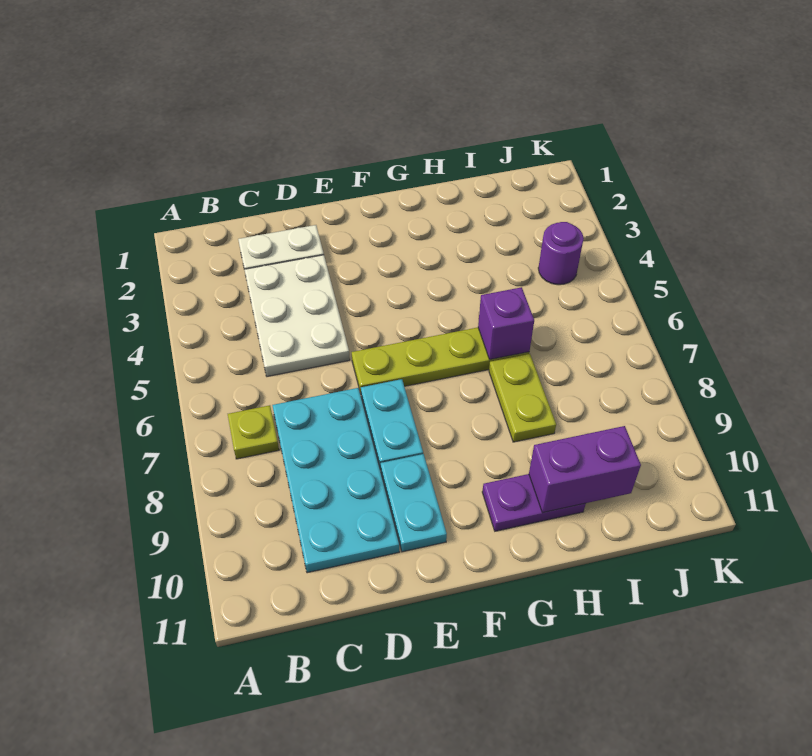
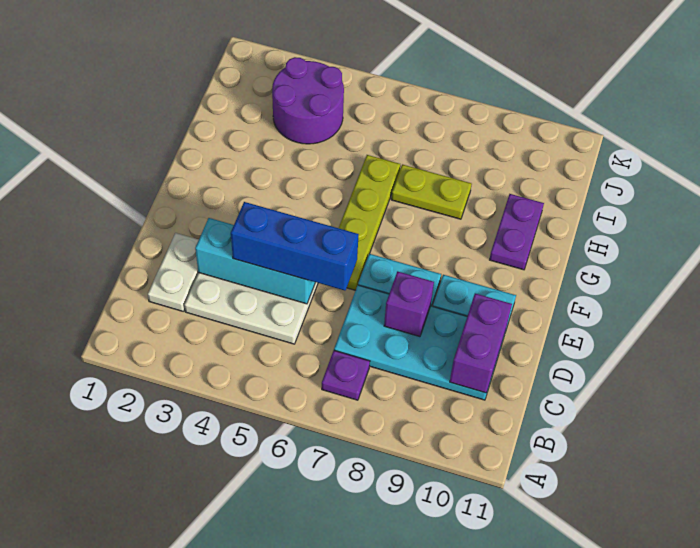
lime plate B7 level 1 -> purple plate B7 level 1
none -> cyan brick D3:D5 level 2
none -> blue brick D4:D6 level 3
purple brick H6 level 2 -> purple brick D8 level 2
purple brick H10:I10 level 2 -> purple brick C10:D10 level 2
purple round brick J4 level 1 -> purple round brick I3:J4 level 1

